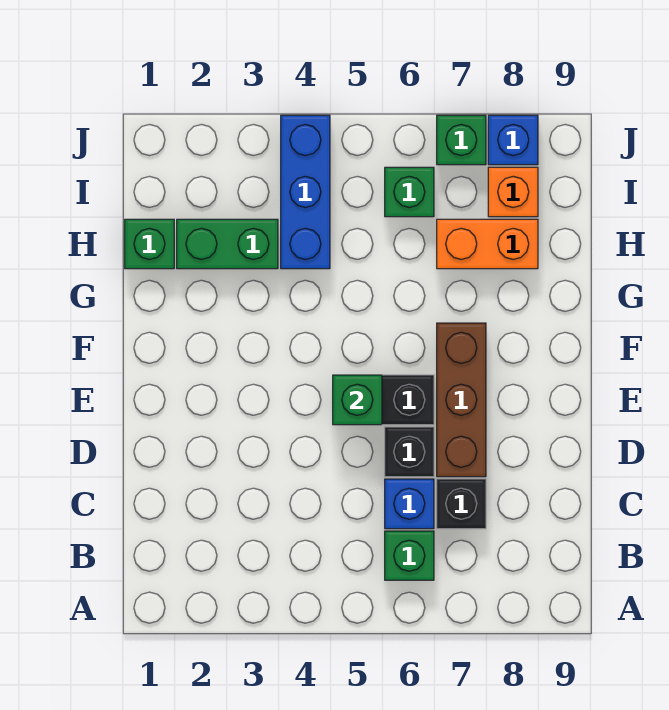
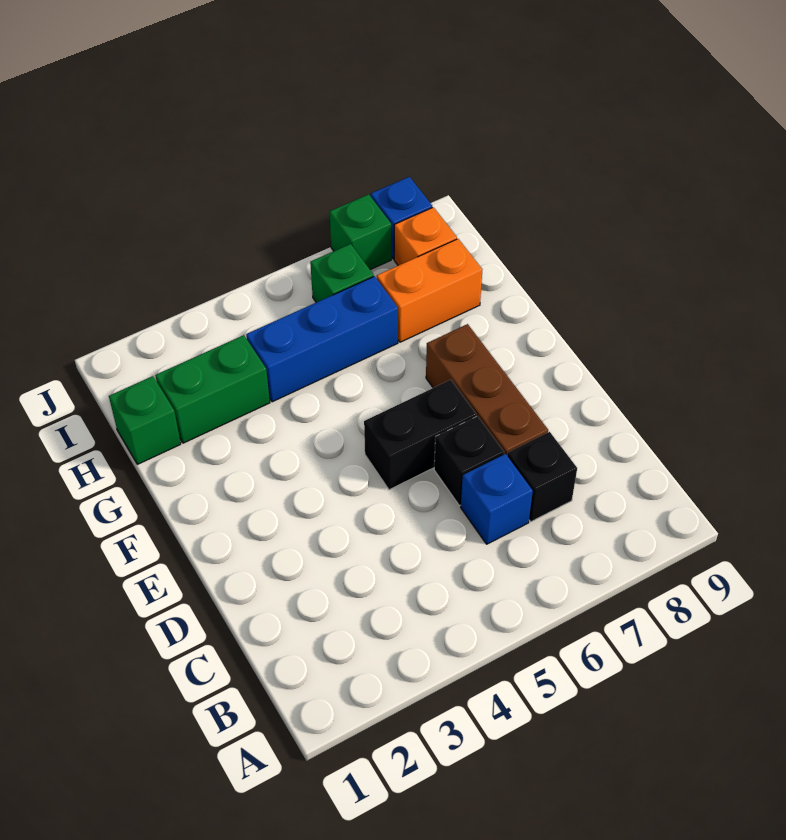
green brick B6 level 1 -> none
green brick E5 level 2 -> none
blue brick H4:J4 level 1 -> blue brick H4:H6 level 1

